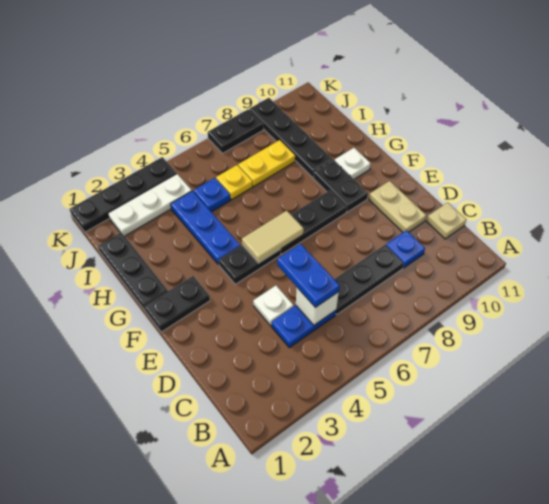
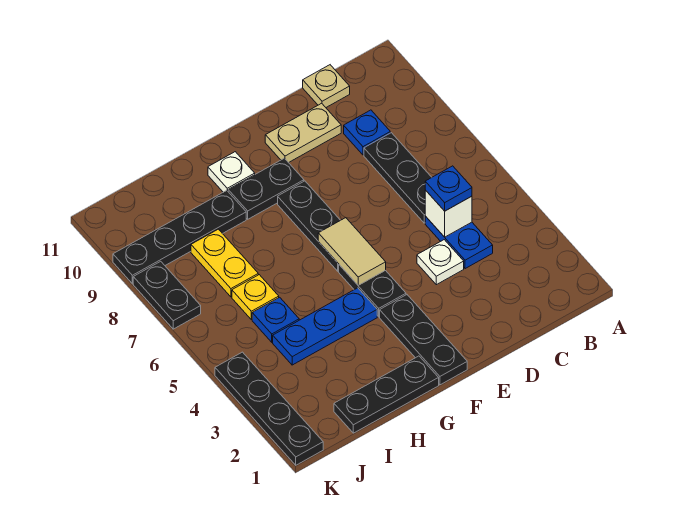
blue plate C5:D5 level 3 -> blue plate C5 level 3
black plate F1:F2 level 1 -> black plate F1:F3 level 1
white plate J2:J4 level 1 -> none

